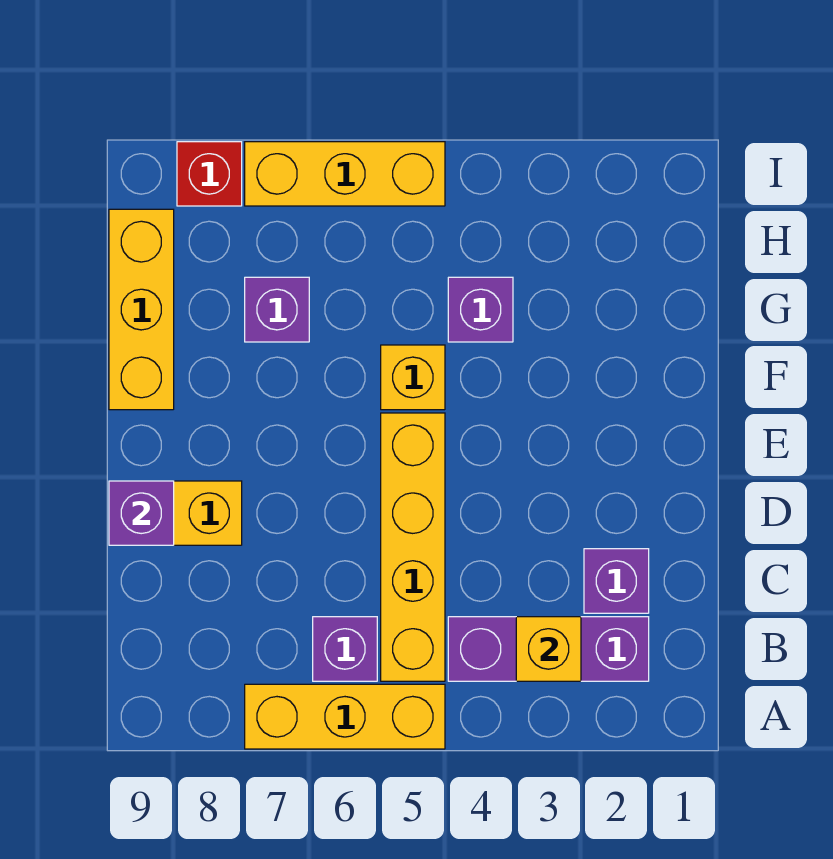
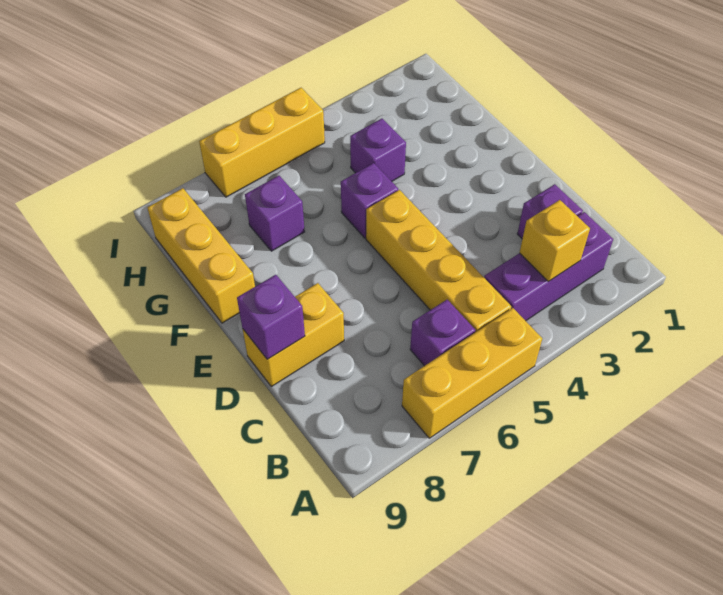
yellow brick F5 level 1 -> purple brick F5 level 1
red brick I8 level 1 -> none

